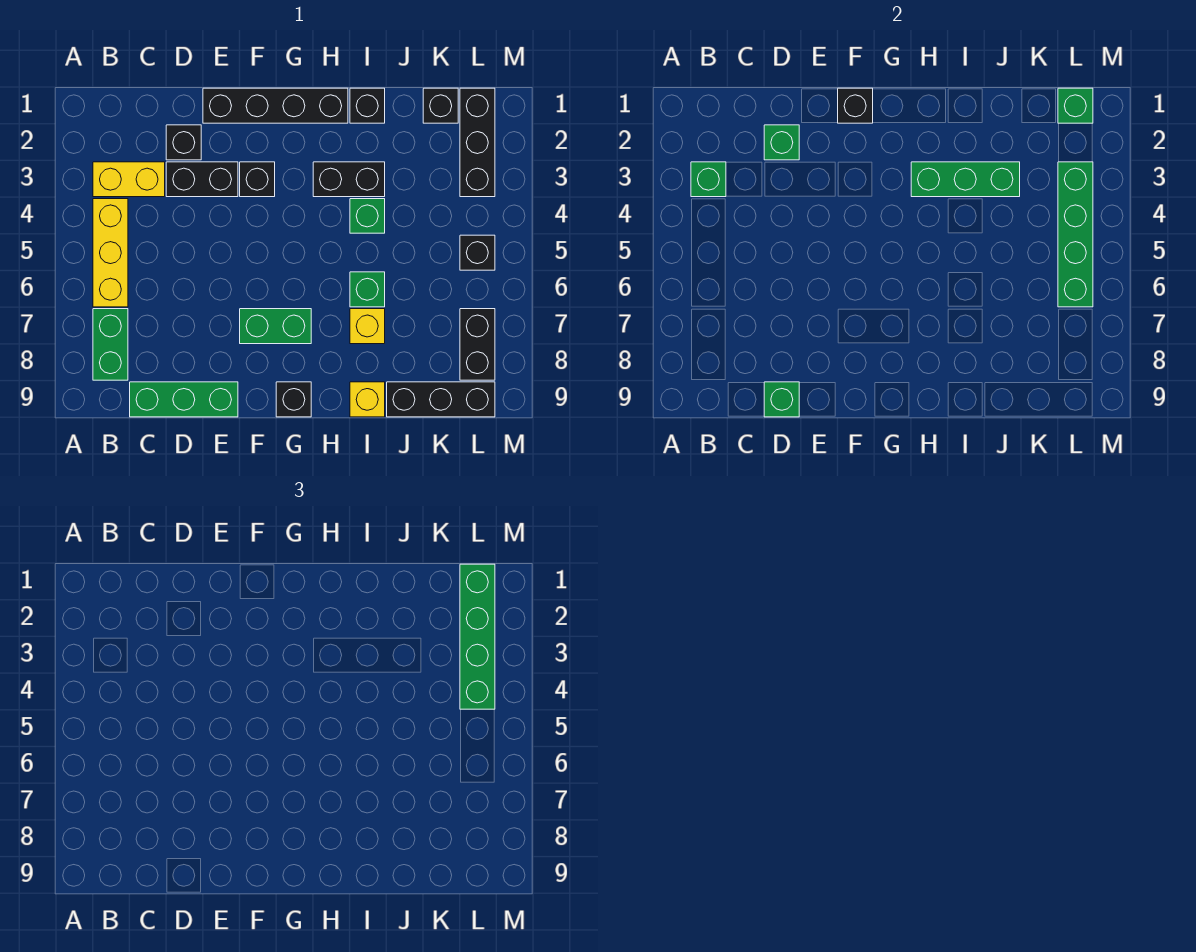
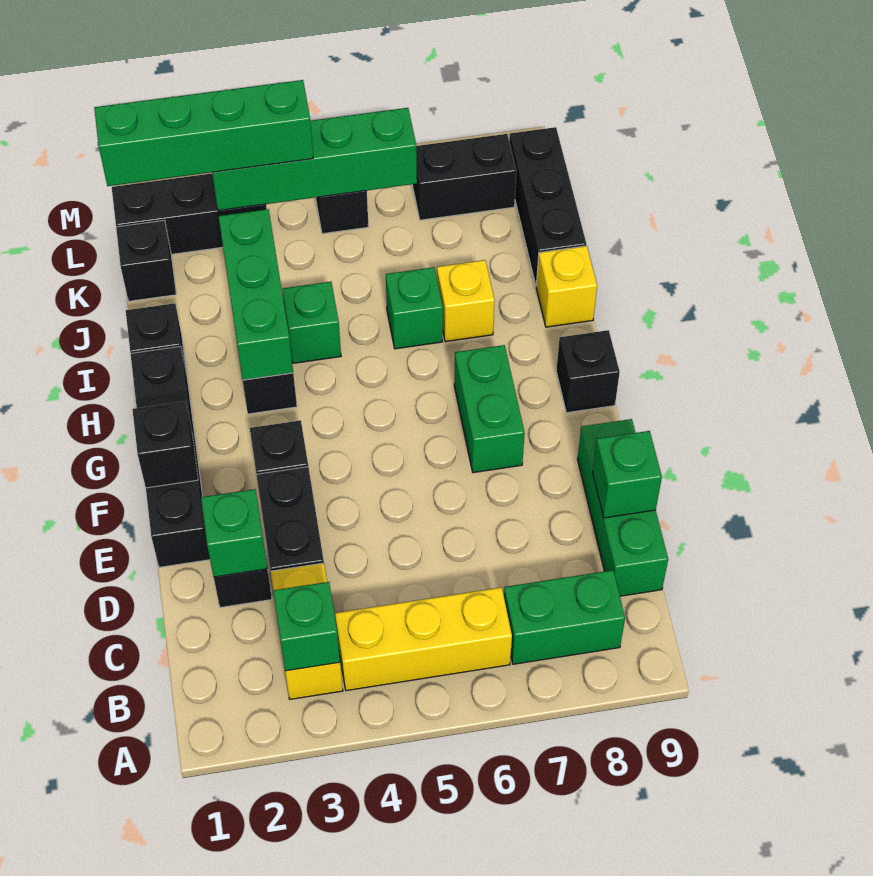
green brick L1 level 2 -> none

